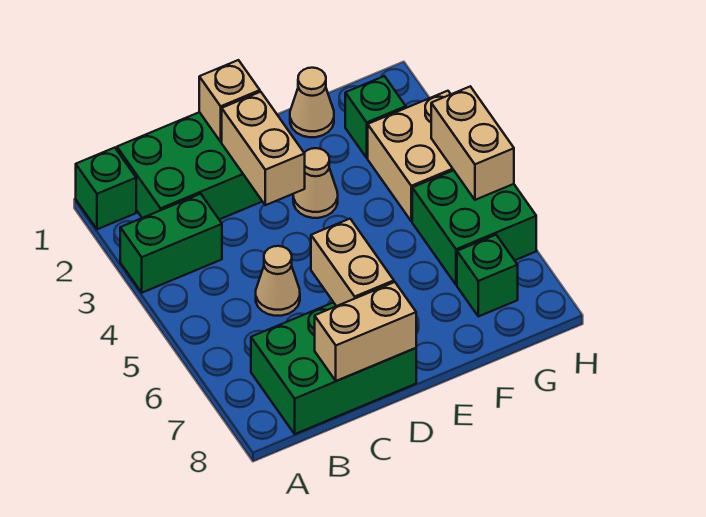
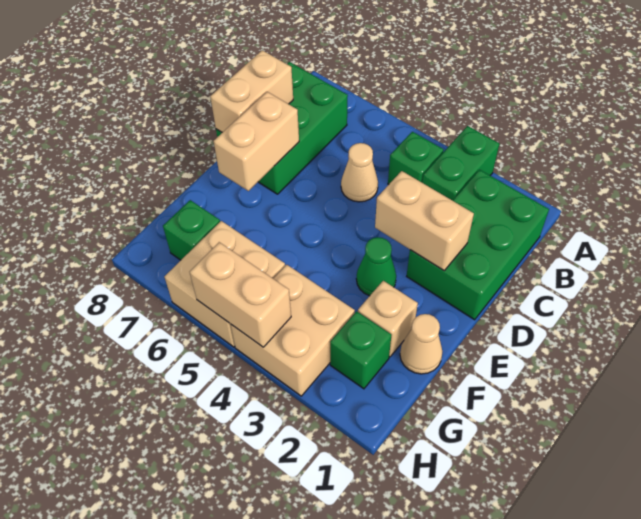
green brick A1 level 1 -> green brick B4 level 1
tan brick D1 level 2 -> tan brick F2 level 1
tan brick D6:D7 level 2 -> tan brick D7:E7 level 2
tan cone E3 level 1 -> green cone E3 level 1
green brick G5:H6 level 1 -> tan brick G5:H6 level 1

